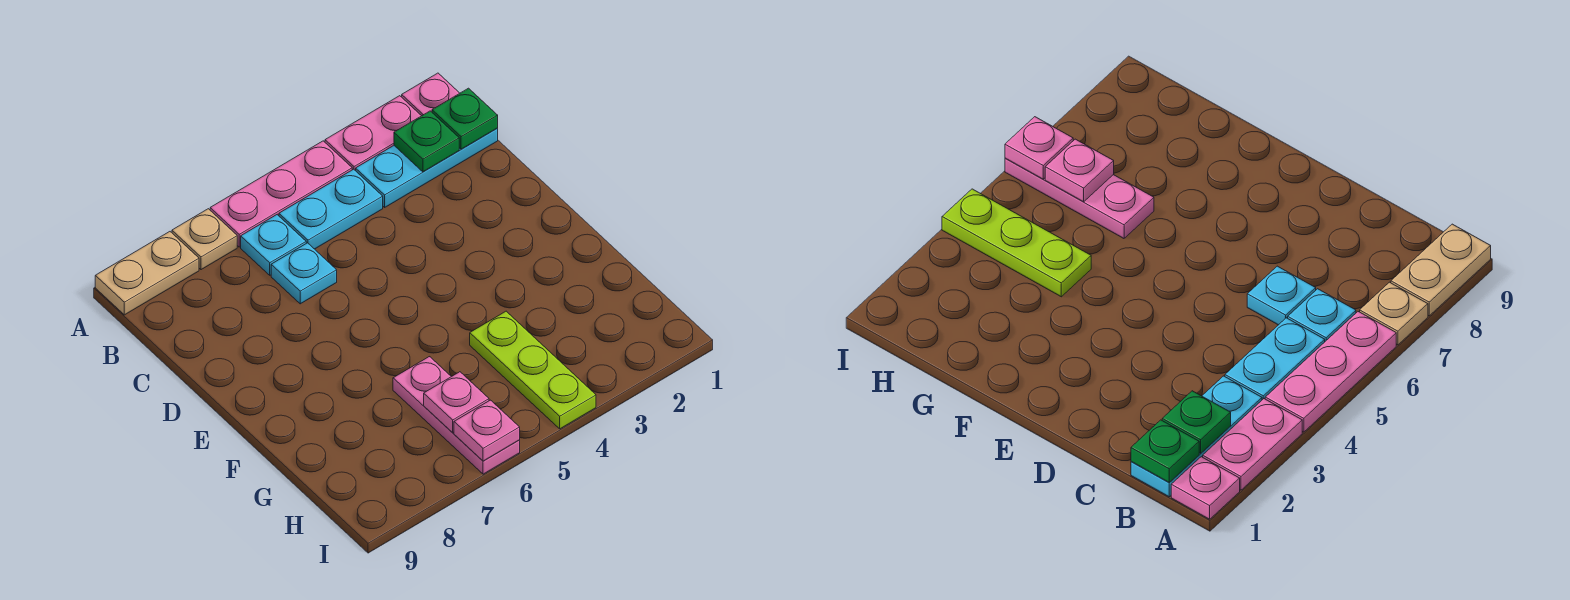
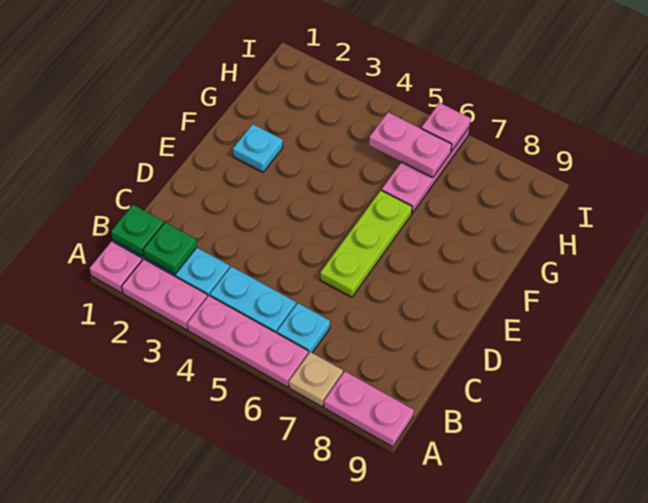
tan plate A8:A9 level 1 -> pink plate A8:A9 level 1
cyan plate C6 level 1 -> cyan plate F2 level 1
lime plate G4:I4 level 1 -> lime plate D6:F6 level 1
pink plate H6 level 2 -> pink plate H5:H6 level 2

